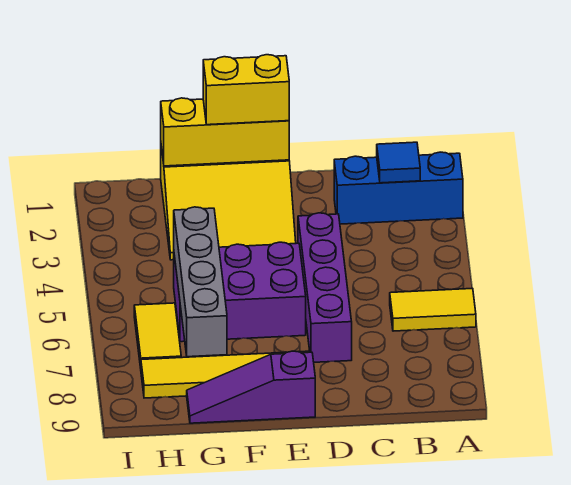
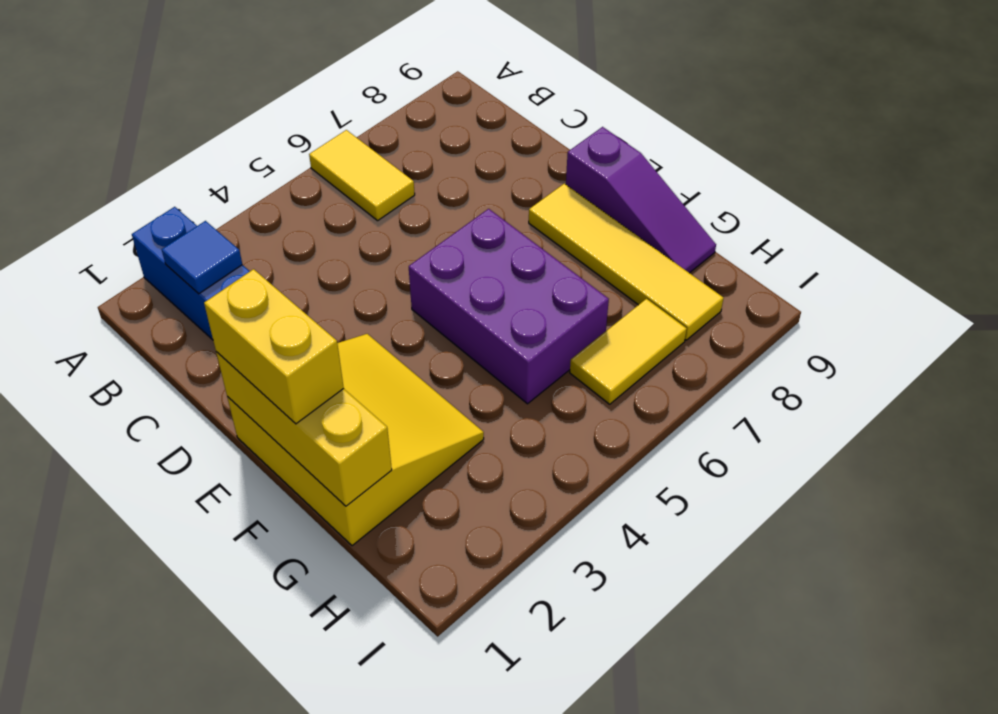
purple brick D4:D7 level 1 -> none
grey brick G5:G8 level 2 -> none

